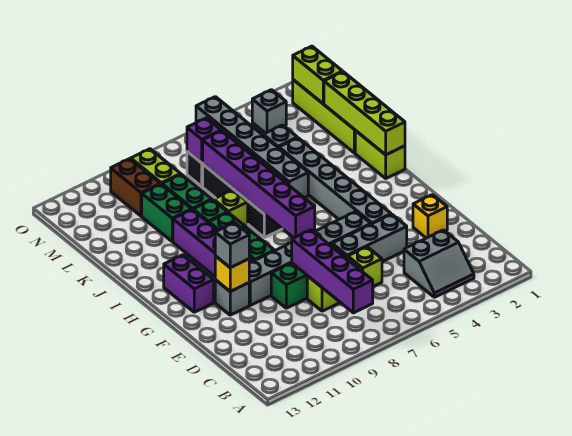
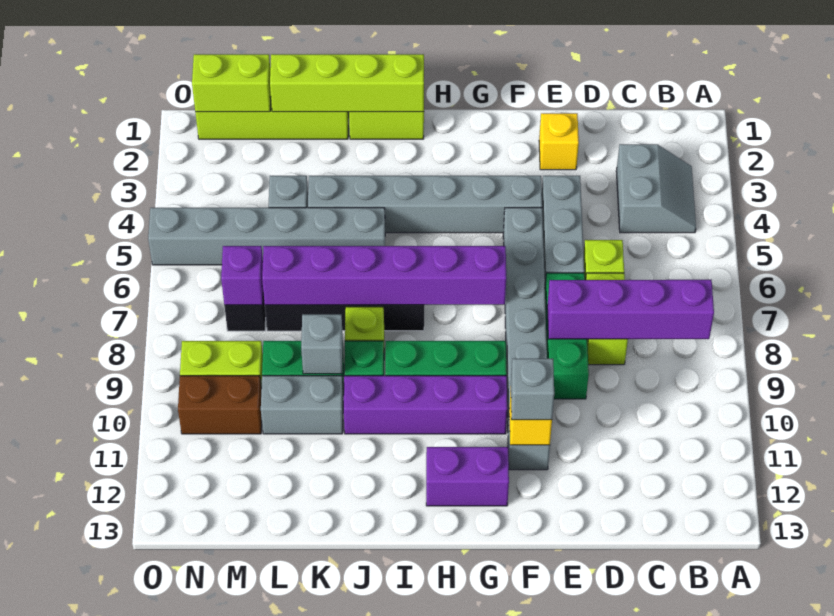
green brick K10:L10 level 1 -> grey brick K10:L10 level 1
grey brick N3 level 1 -> grey brick K9 level 2

